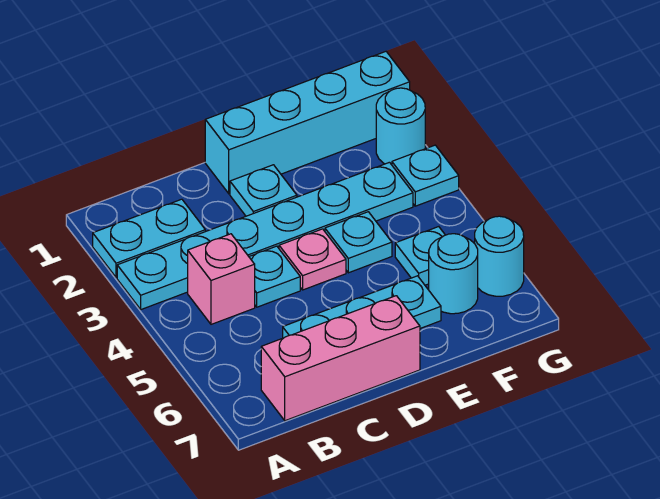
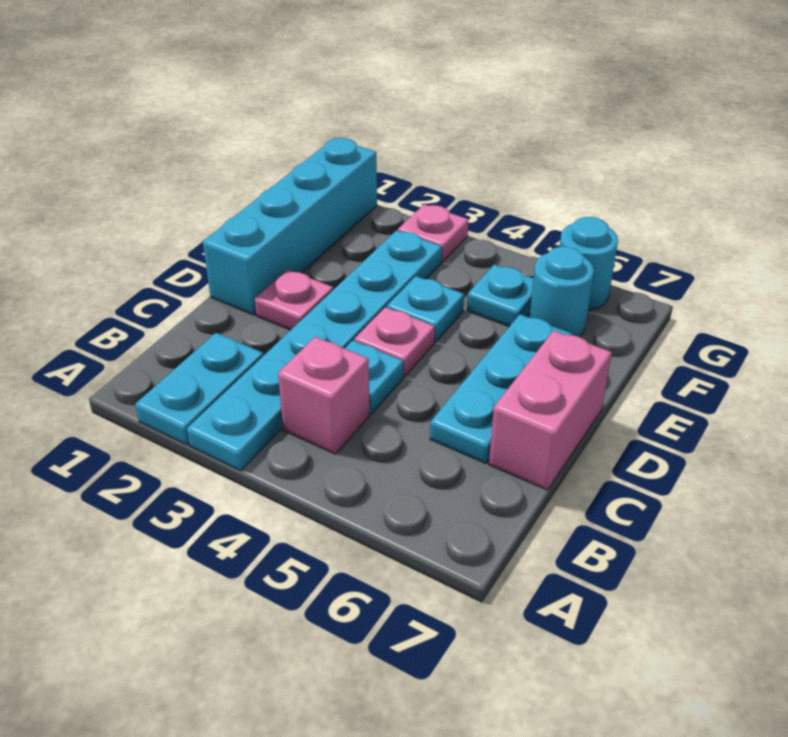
pink brick B7:D7 level 1 -> pink brick C7:D7 level 1
cyan plate D2 level 1 -> pink plate D2 level 1
cyan round brick G2 level 1 -> none
cyan plate G3 level 1 -> pink plate G3 level 1

